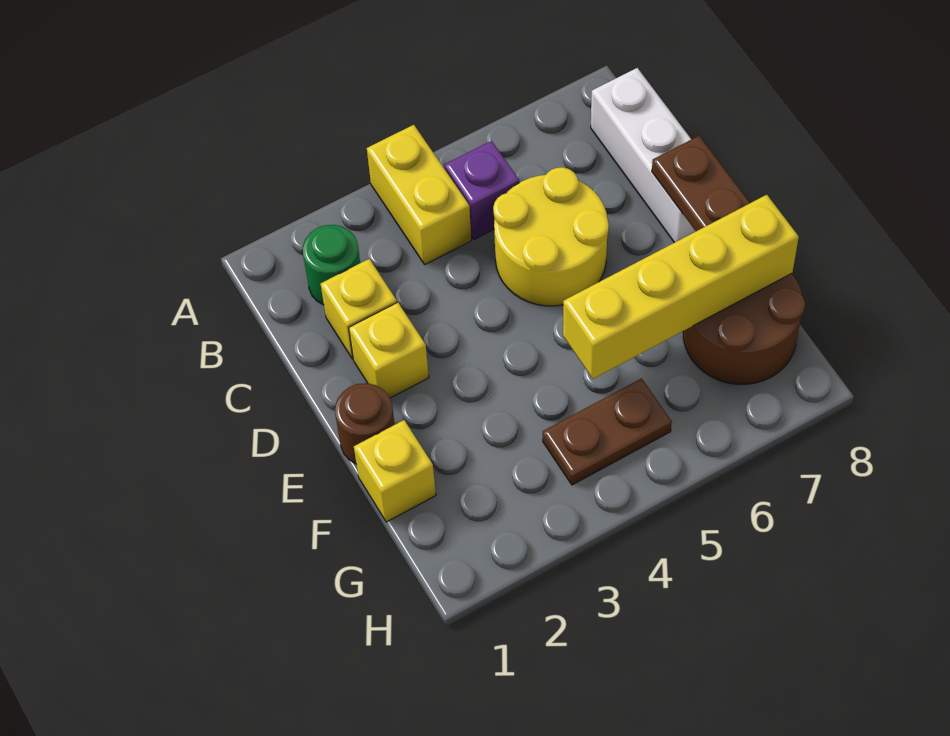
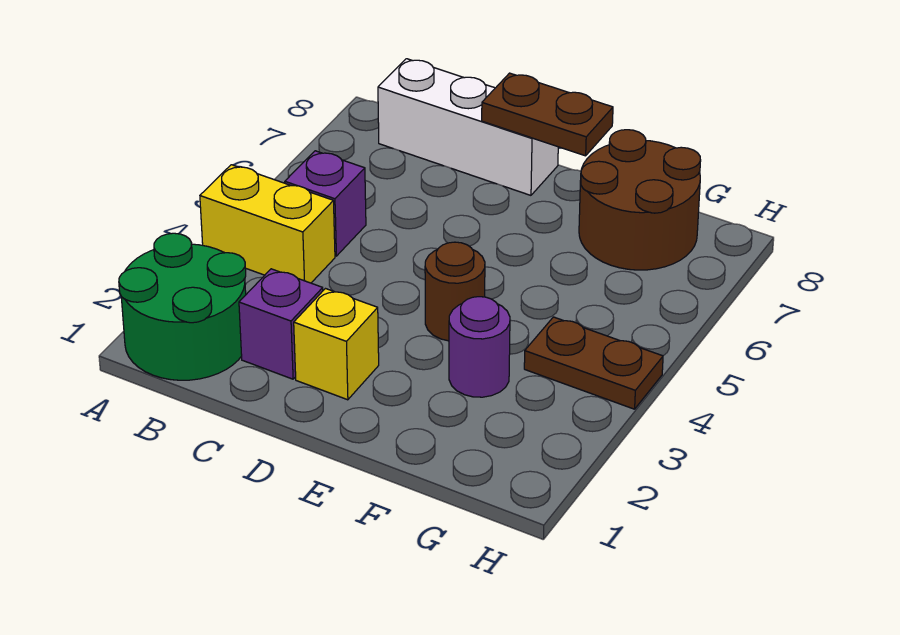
green round brick B2 level 1 -> green round brick A1:B2 level 1
yellow brick C2 level 1 -> purple brick C2 level 1
yellow round brick C5:D6 level 1 -> none
brown round brick E1 level 1 -> brown round brick E4 level 1
yellow brick F1 level 1 -> none
none -> purple round brick F3 level 1
yellow brick F5:F8 level 2 -> none
brown plate G4:G5 level 1 -> brown plate G4:H4 level 1

